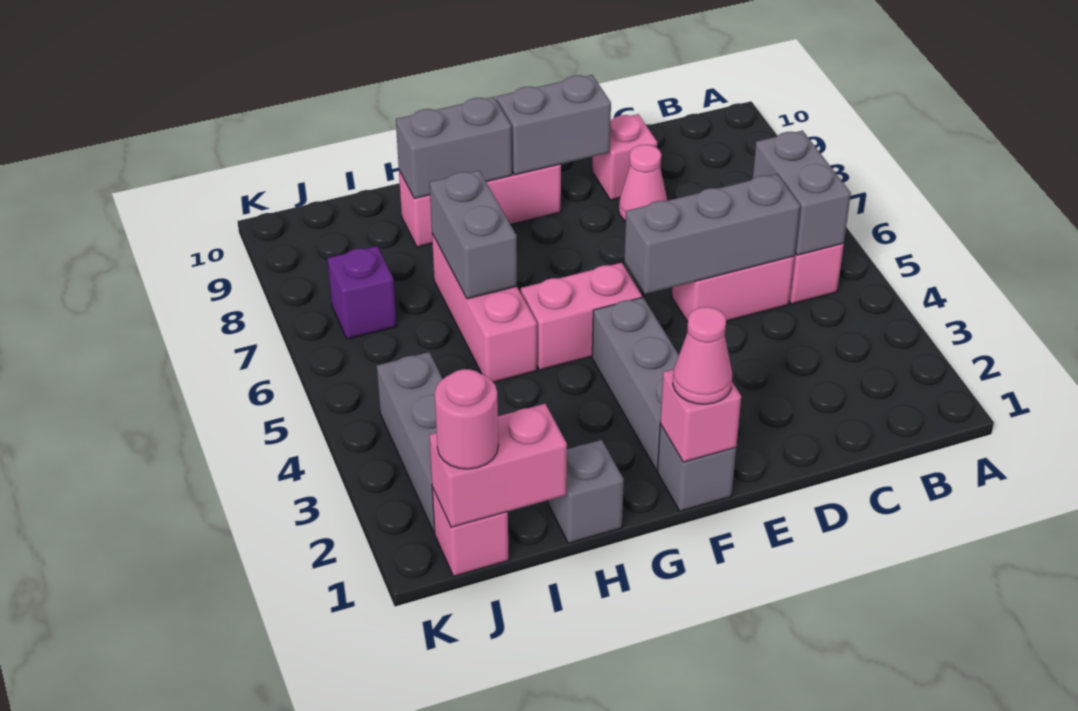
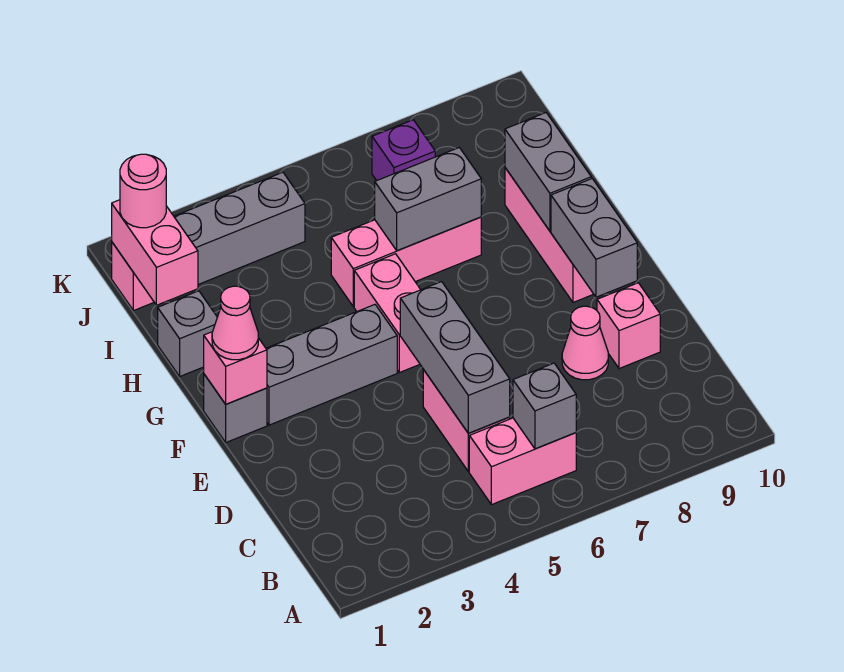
grey brick B5:B6 level 2 -> grey brick B6 level 2

